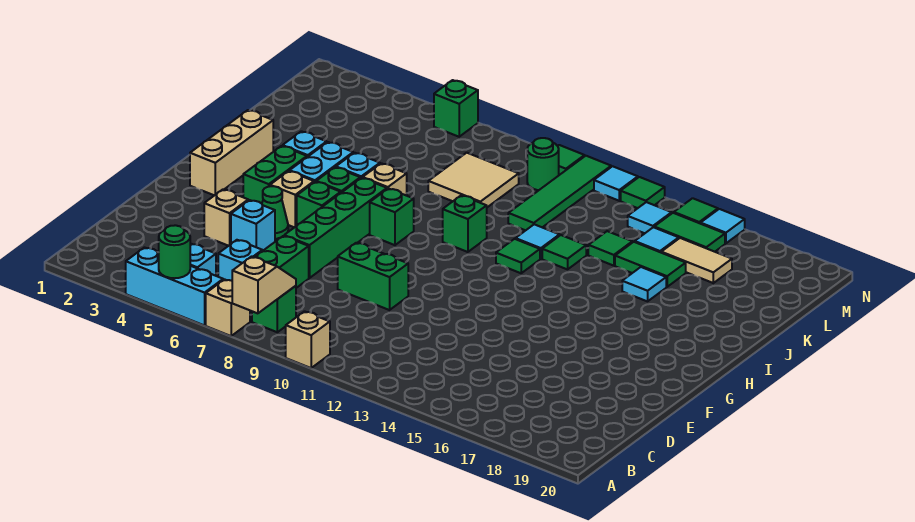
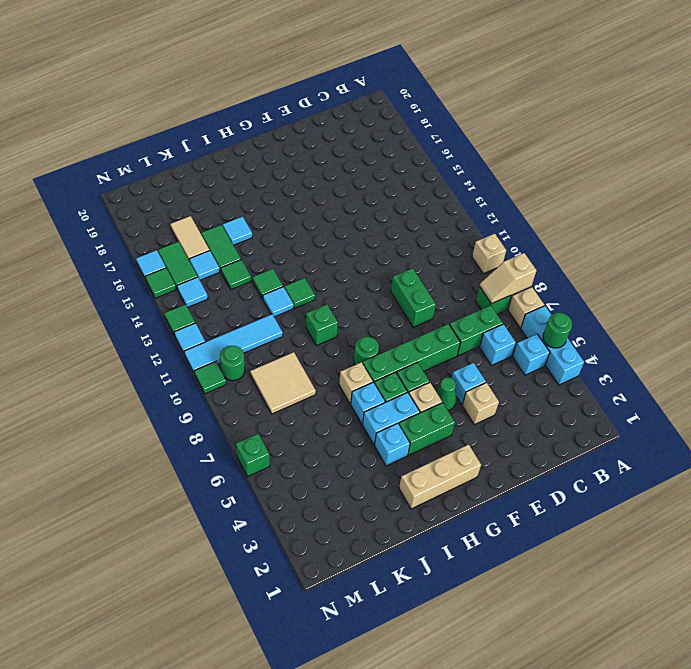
green brick H8 level 1 -> green round brick H8 level 1
green tile K11:N11 level 1 -> cyan tile K11:N11 level 1

